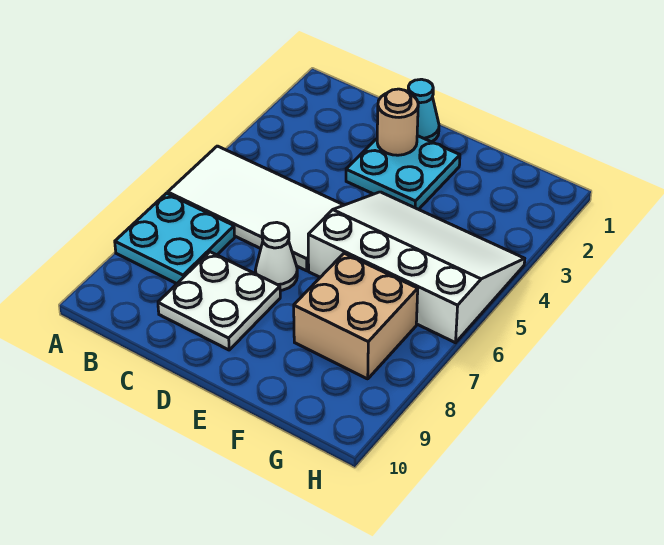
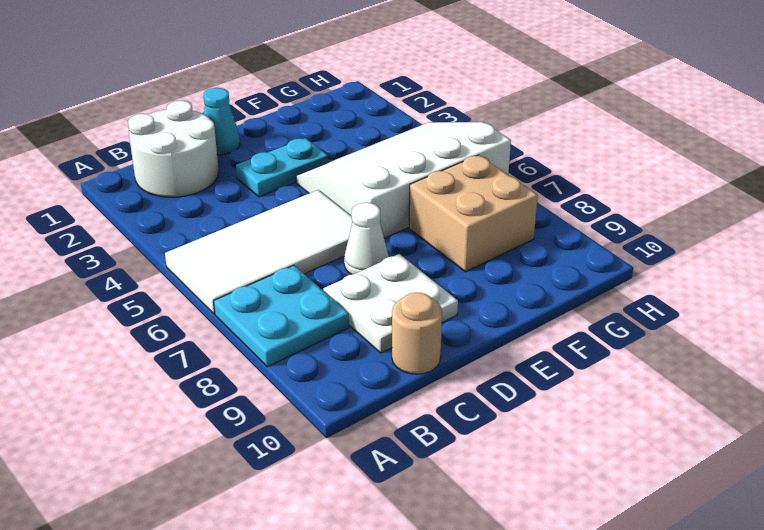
none -> white round brick B1:C2 level 1
cyan plate D2:E3 level 1 -> cyan plate D3:E3 level 1
tan round brick D2 level 2 -> tan round brick C10 level 1

